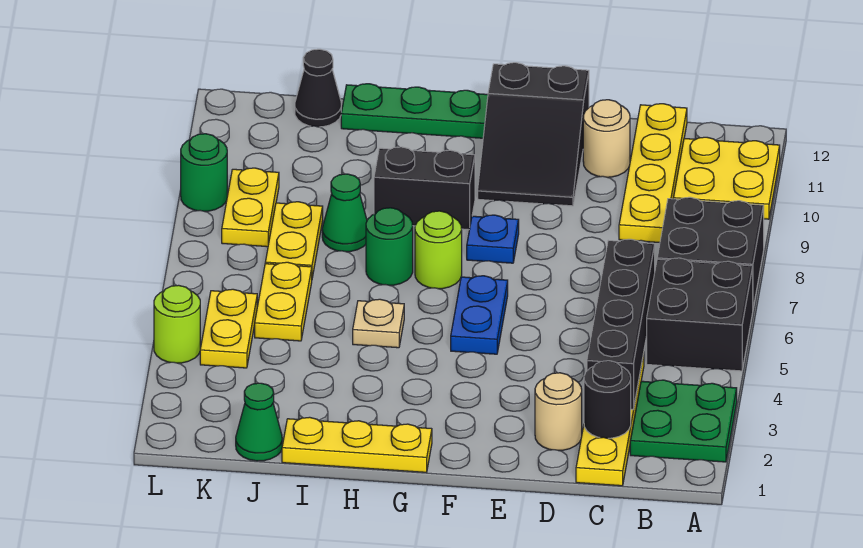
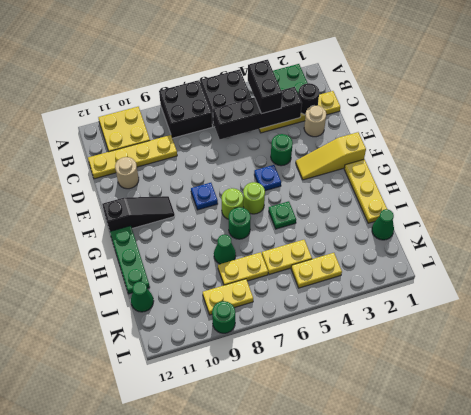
none -> green round brick E4 level 1
black slope E10:F12 level 1 top 12 -> black slope F10:F12 level 1 top 12
none -> yellow slope F1:F3 level 1 top 1
blue plate F5:F6 level 1 -> blue plate F5 level 1
black brick G9:H9 level 1 -> black brick B4:C4 level 3
tan plate H5 level 1 -> green plate H5 level 1
black cone J12 level 1 -> green cone J12 level 1
lime round brick L4 level 1 -> lime round brick G6 level 1

